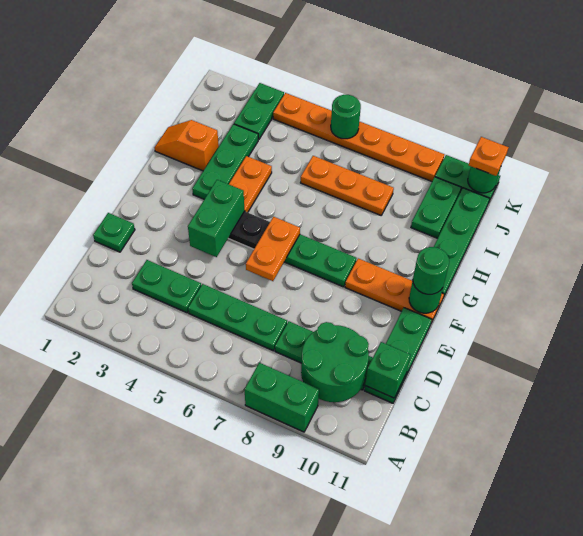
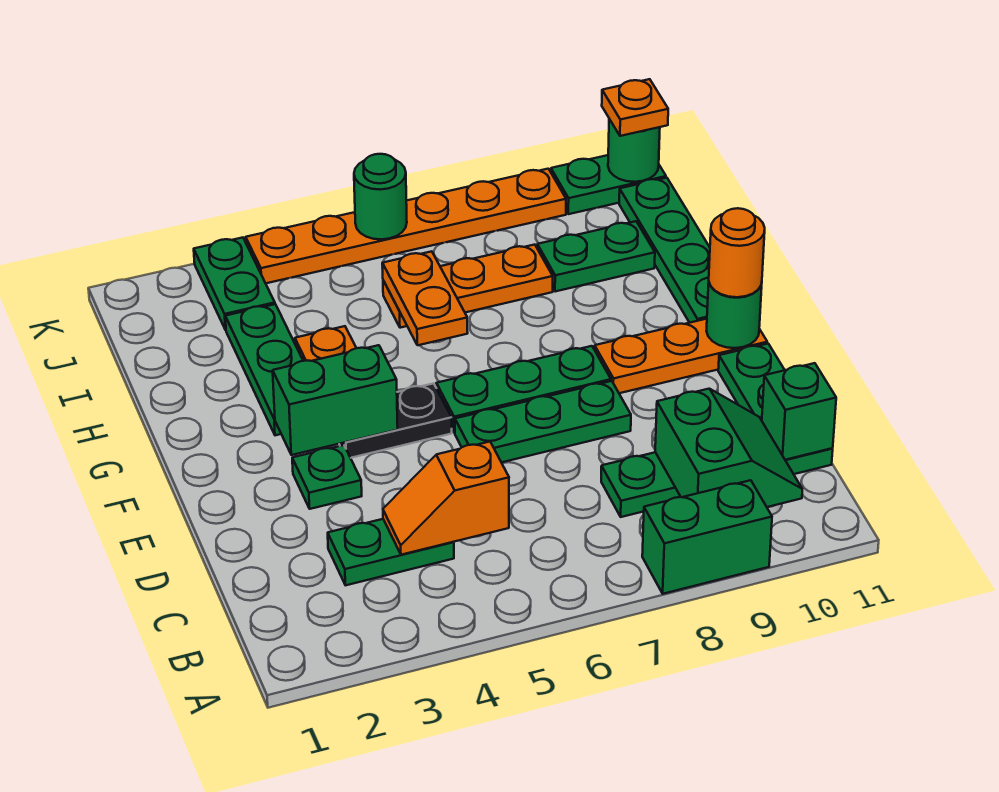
green round brick B9:C10 level 2 -> green slope B9:C10 level 2 top 9
green plate C5:C7 level 1 -> green plate E6:E8 level 1
green plate D1 level 1 -> green plate E3 level 1
green brick E4:F4 level 2 -> green brick F3:F4 level 2
orange plate E6:F6 level 2 -> orange plate H6:I6 level 2
green round brick F11 level 3 -> orange round brick F11 level 3
orange slope H1:H2 level 1 top 2 -> orange slope C4:C5 level 2 top 5
green plate I10:J10 level 1 -> green plate I9:I10 level 1

